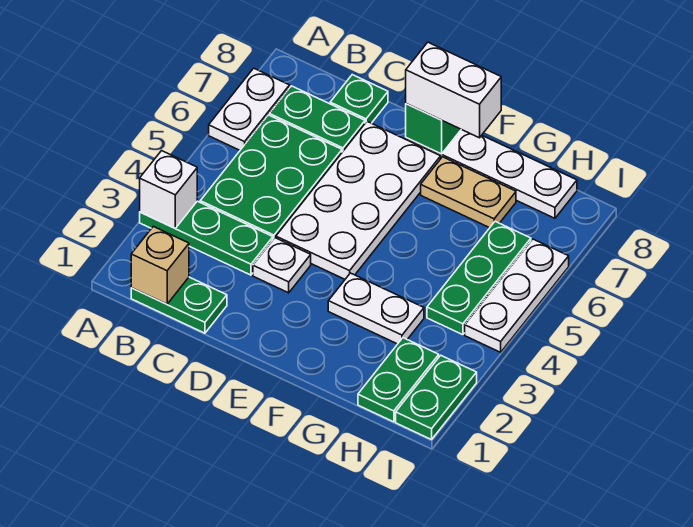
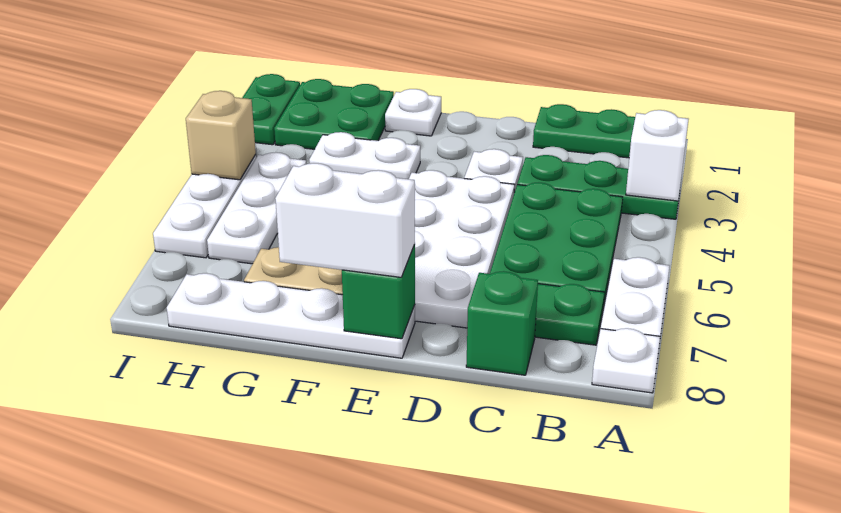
none -> white plate A8 level 1
tan brick B1 level 2 -> tan brick I4 level 2
green plate C8 level 1 -> green brick C8 level 1
none -> white plate F1 level 1
green plate H1:H2 level 1 -> green plate G1:H2 level 1
green plate H4:H6 level 1 -> white plate H4:H6 level 1

